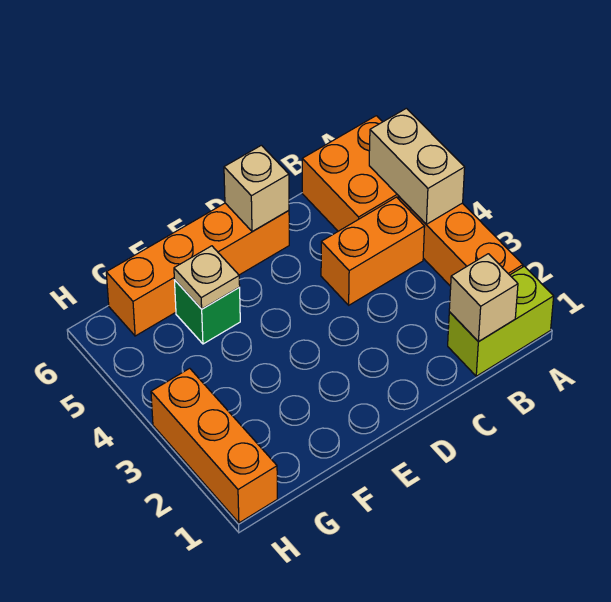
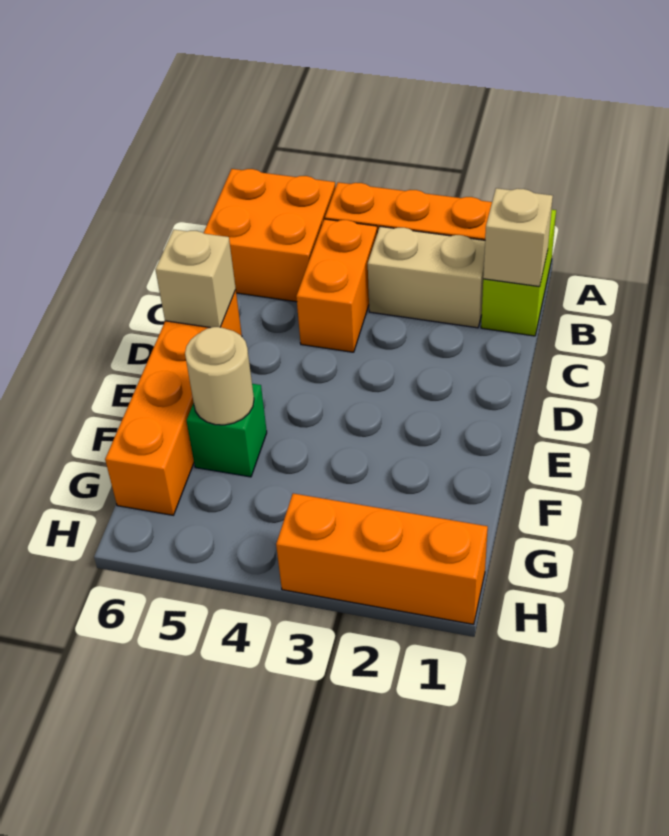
tan brick A4:A5 level 2 -> tan brick B2:B3 level 1
tan plate F5 level 2 -> tan round brick F5 level 2

